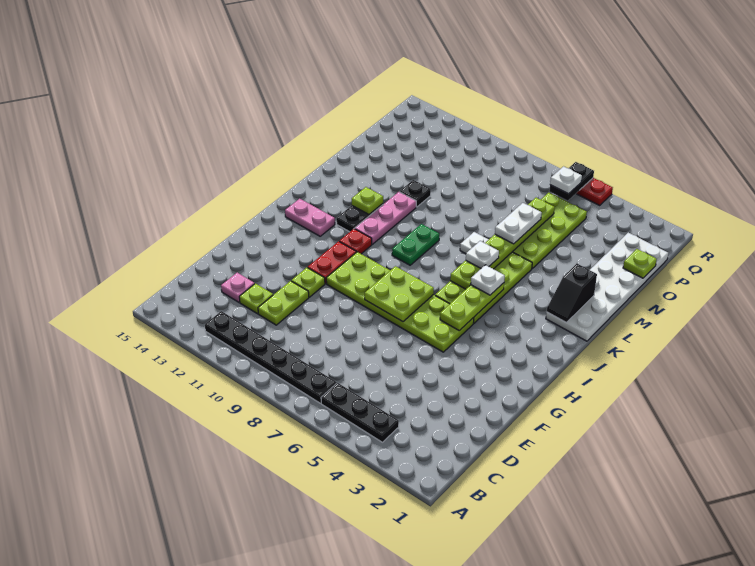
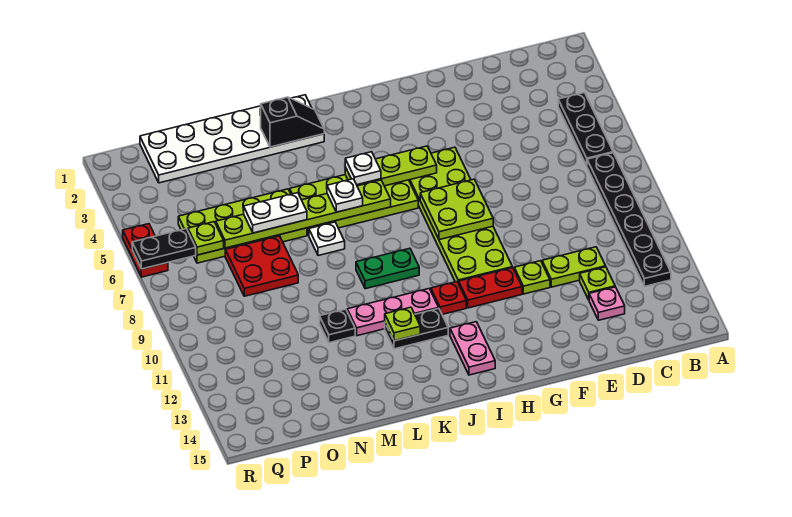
none -> red plate N7:O8 level 1
lime plate O1 level 2 -> lime plate P6 level 2
white plate Q6 level 3 -> none

